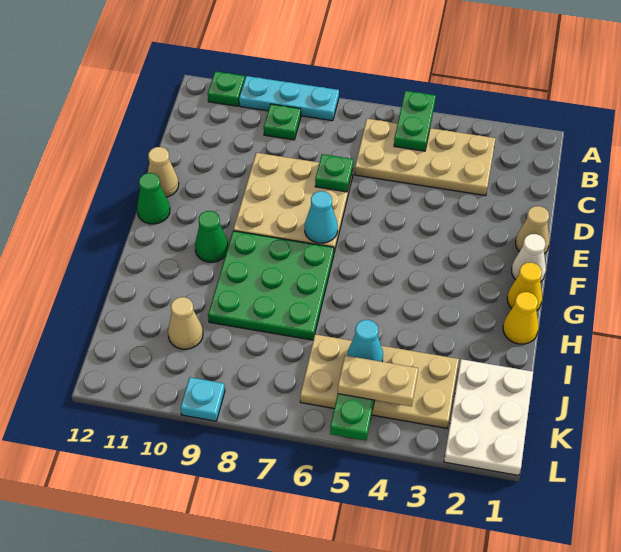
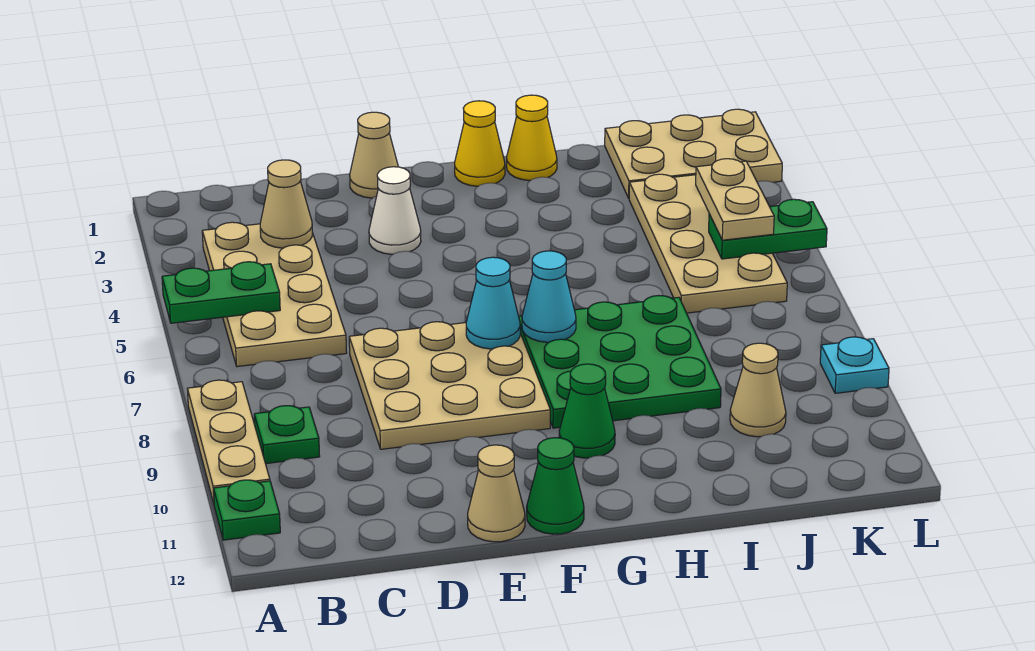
cyan plate A8:A10 level 1 -> tan plate A8:A10 level 1
none -> tan cone C3 level 2
green plate D7 level 2 -> none
white cone F1 level 1 -> white cone E3 level 1
white plate J1:L2 level 1 -> tan plate J1:L2 level 1
cyan cone J5 level 2 -> cyan cone G7 level 2

